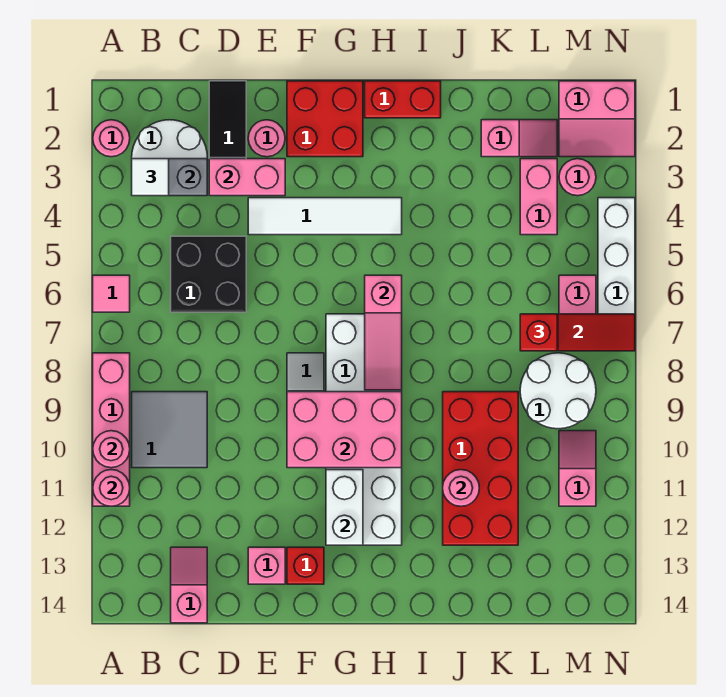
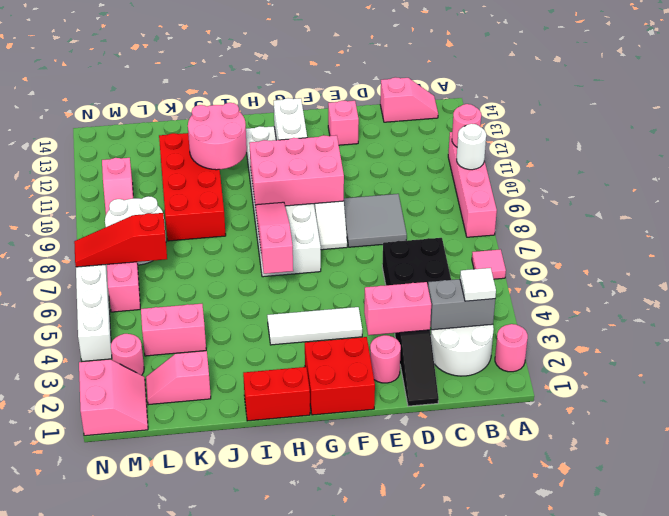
pink round brick A10 level 2 -> white round brick A10 level 2
grey tile B9:C10 level 1 -> grey tile D8:E9 level 1
pink slope C13:C14 level 1 top 14 -> pink slope B14:C14 level 1 top C
white tile E4:H4 level 1 -> white tile F4:H4 level 1
red brick F13 level 1 -> none
pink round brick J11 level 2 -> pink round brick I11:J12 level 2
pink brick L3:L4 level 1 -> pink brick K4:L4 level 1
red brick L7 level 3 -> none
pink slope M1:N2 level 1 top 1 -> pink slope M1:N2 level 1 top N

